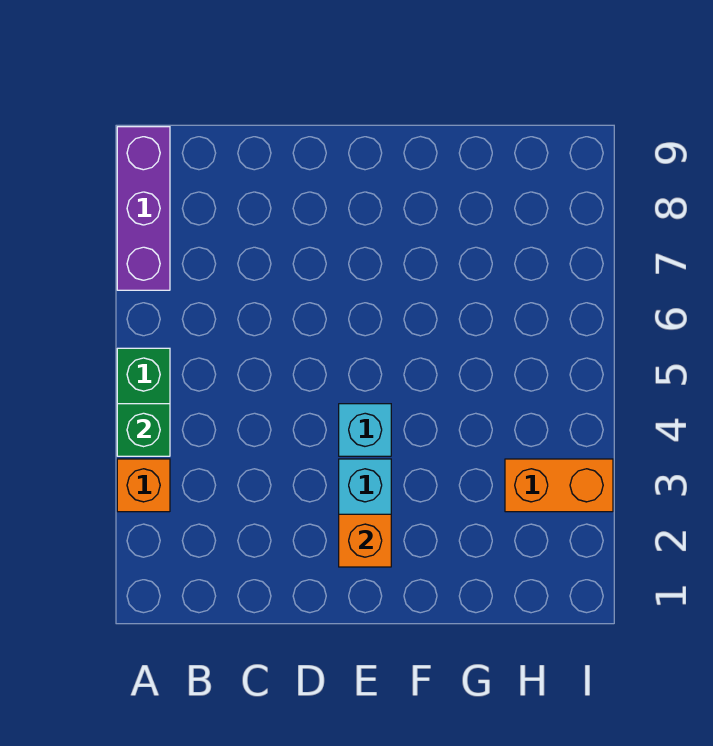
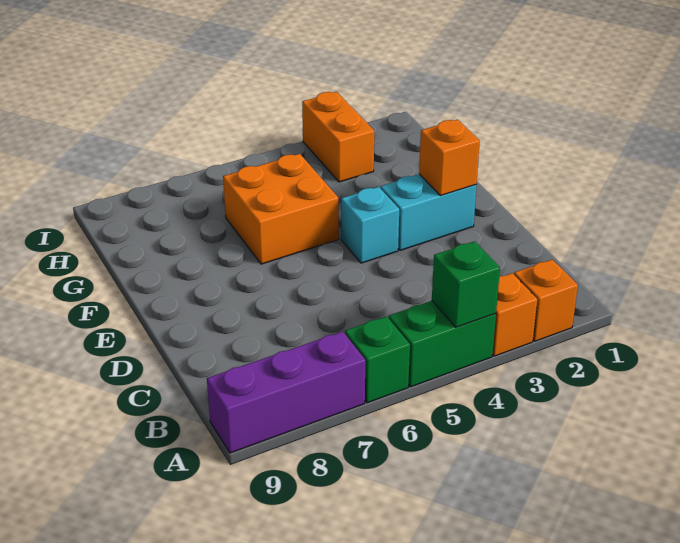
none -> orange brick A2 level 1
none -> green brick A6 level 1
none -> orange brick F5:G6 level 1

